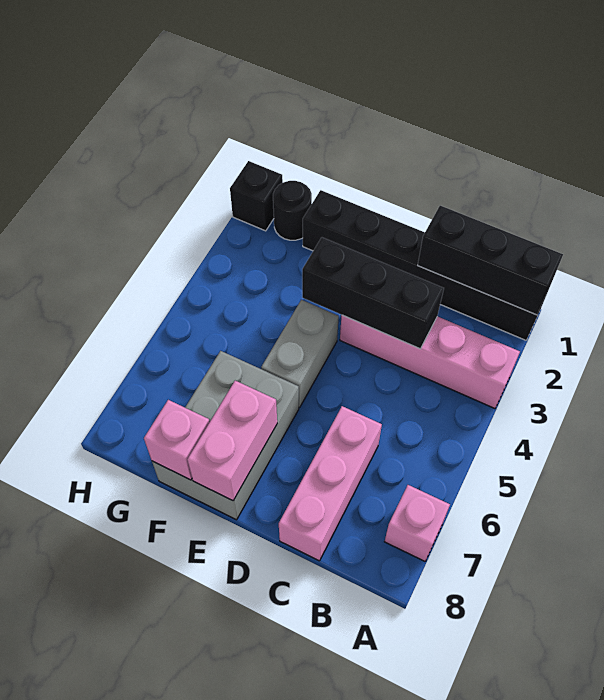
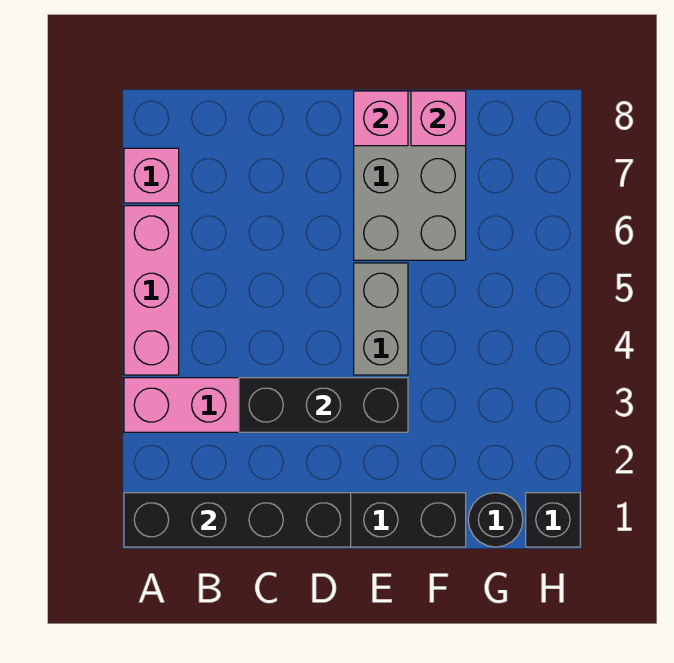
black brick A1:C1 level 2 -> black brick A1:D1 level 2
pink brick C6:C8 level 1 -> pink brick A4:A6 level 1
pink brick E7:E8 level 2 -> pink brick E8 level 2

